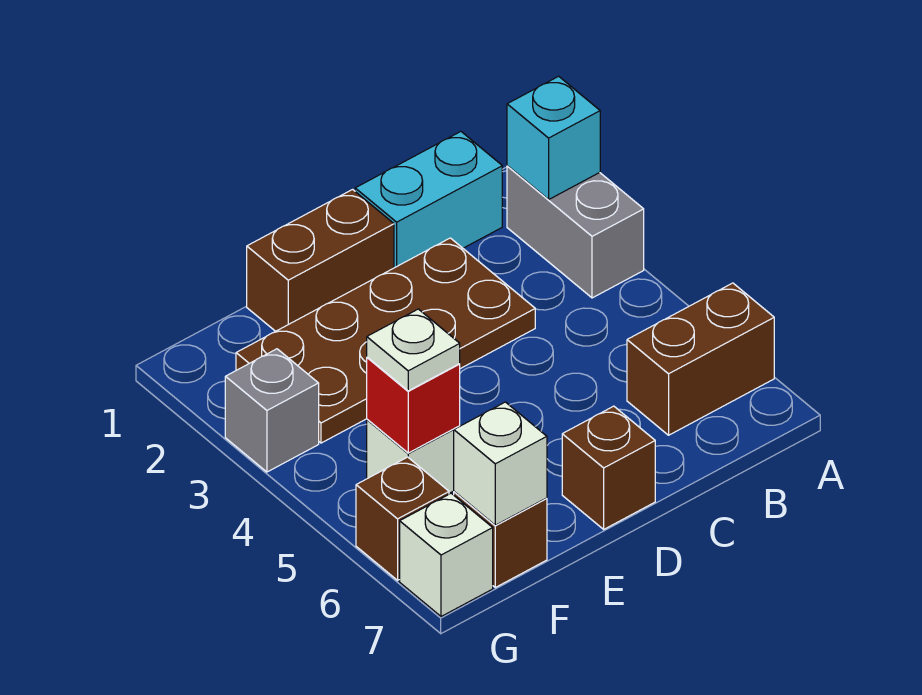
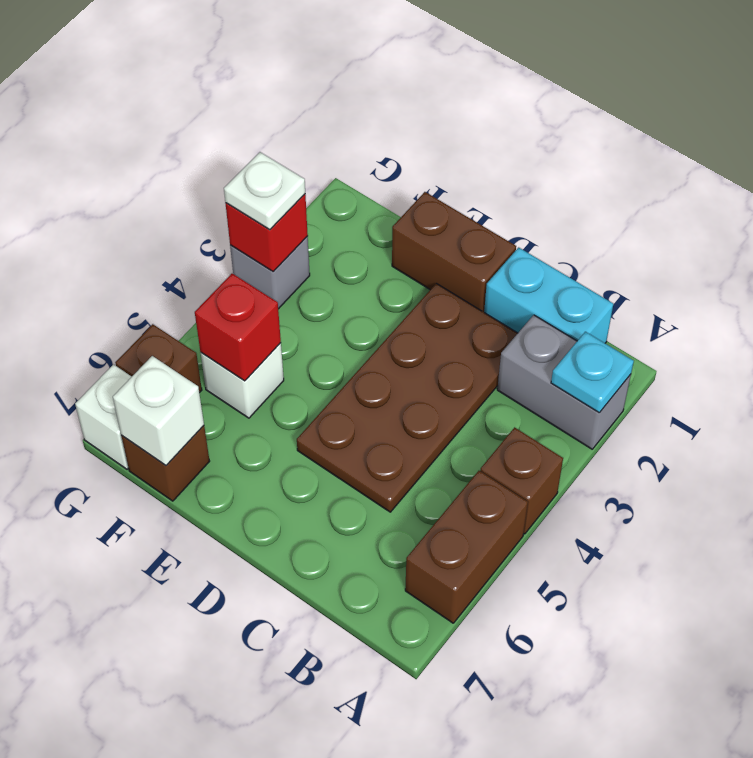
grey brick A2:A3 level 1 -> grey brick A2:B2 level 1
cyan brick A2 level 2 -> cyan plate A2 level 2
brown brick A6:B6 level 1 -> brown brick A5:A6 level 1
brown plate C2:F3 level 1 -> brown plate C2:D5 level 1
brown brick D7 level 1 -> brown brick A4 level 1
white plate F5 level 3 -> white plate G3 level 3
none -> red brick G3 level 2

